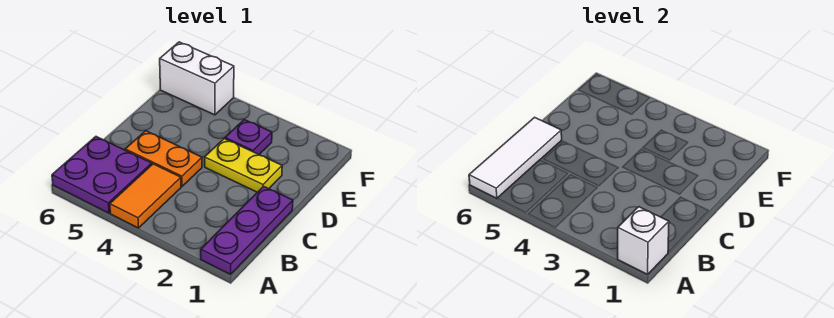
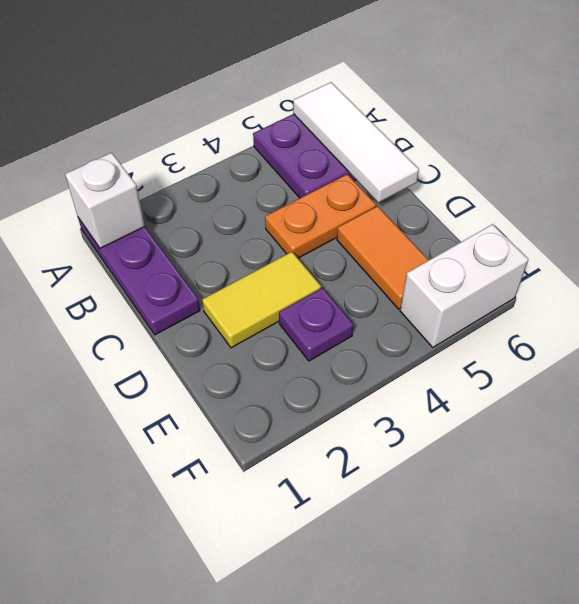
orange tile A4:B4 level 1 -> orange tile D5:E5 level 1
yellow plate D2:D3 level 1 -> yellow tile D2:D3 level 1

